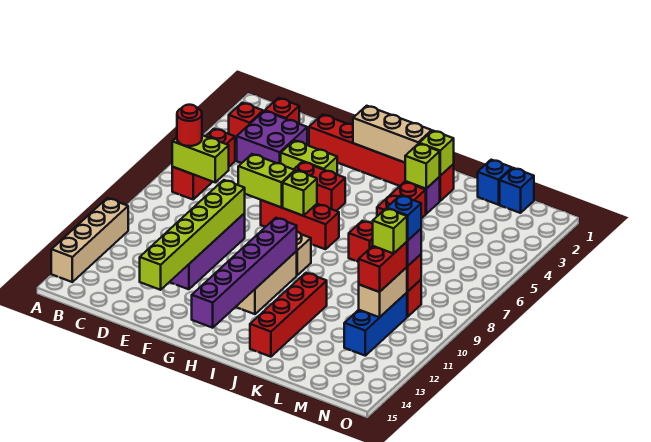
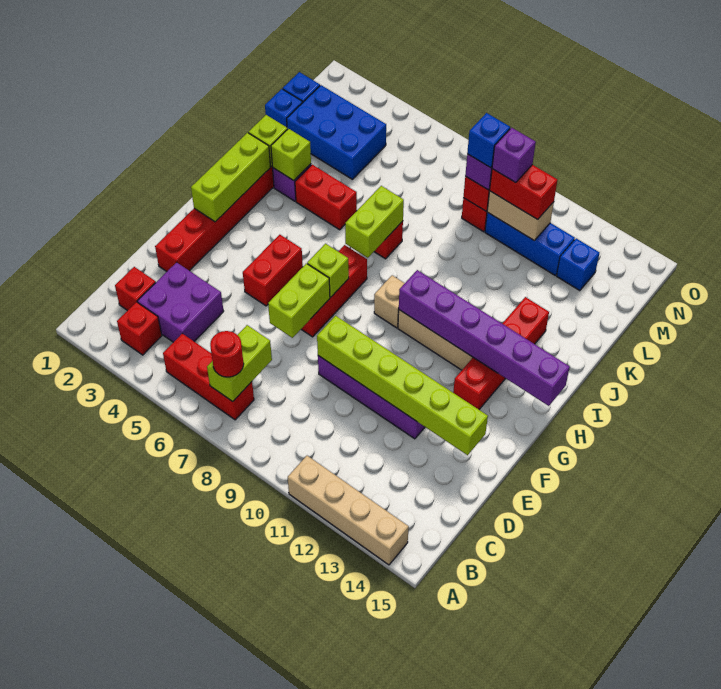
lime brick E4:F4 level 1 -> lime brick I7:J7 level 2
tan brick G2:I2 level 2 -> lime brick G2:I2 level 2
red brick J11:J14 level 1 -> red brick G13:J13 level 1
none -> blue brick L2:M4 level 1
lime brick M10 level 4 -> purple brick M10 level 4
none -> blue brick M13 level 1

